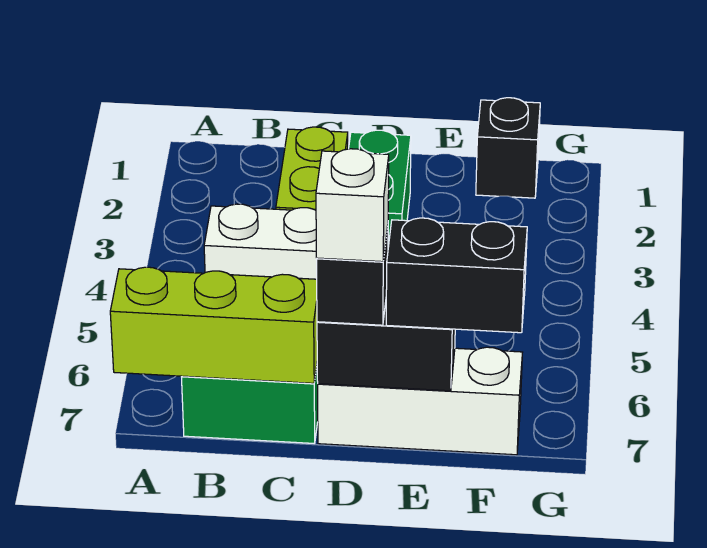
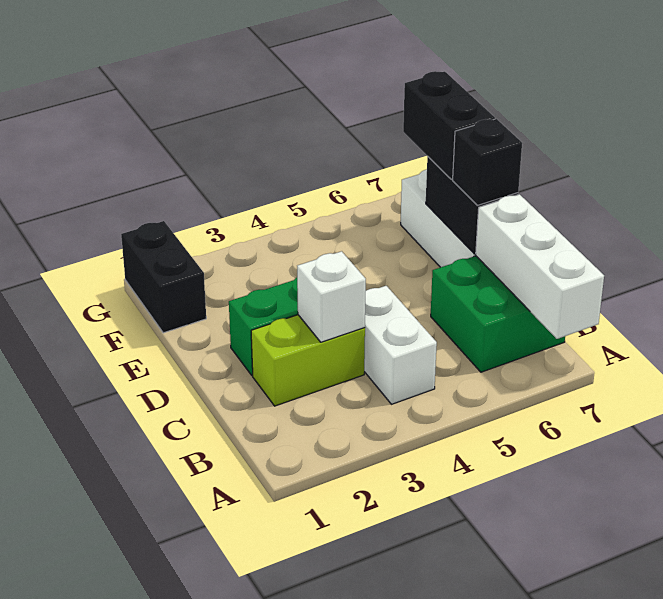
lime brick A7:C7 level 2 -> white brick A7:C7 level 2
white brick D7 level 4 -> white brick C3 level 2
black brick F1 level 1 -> black brick F1:G1 level 1

